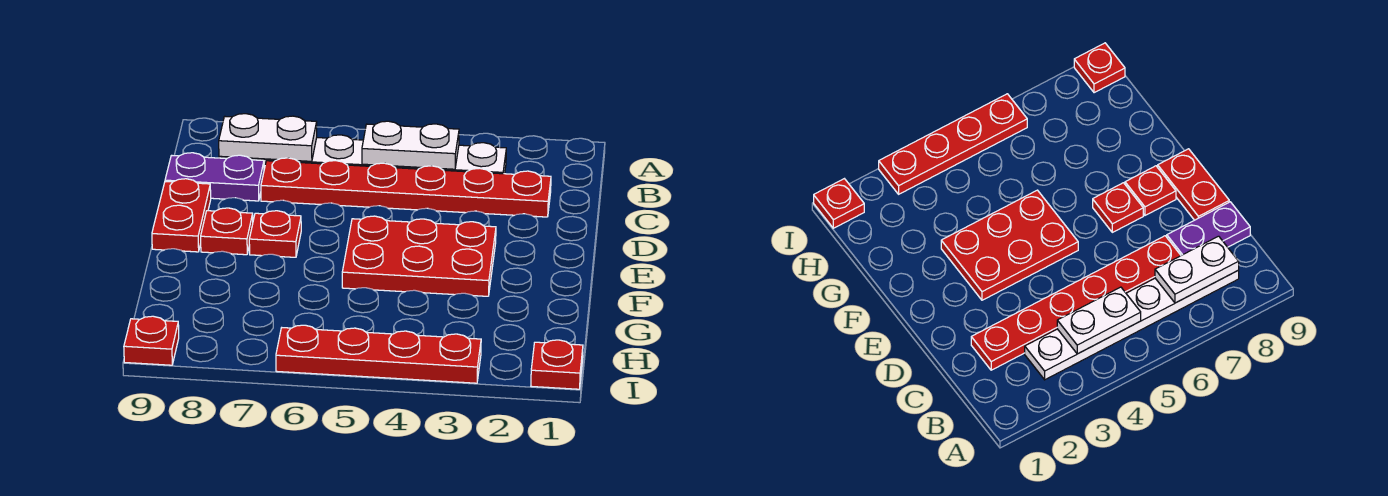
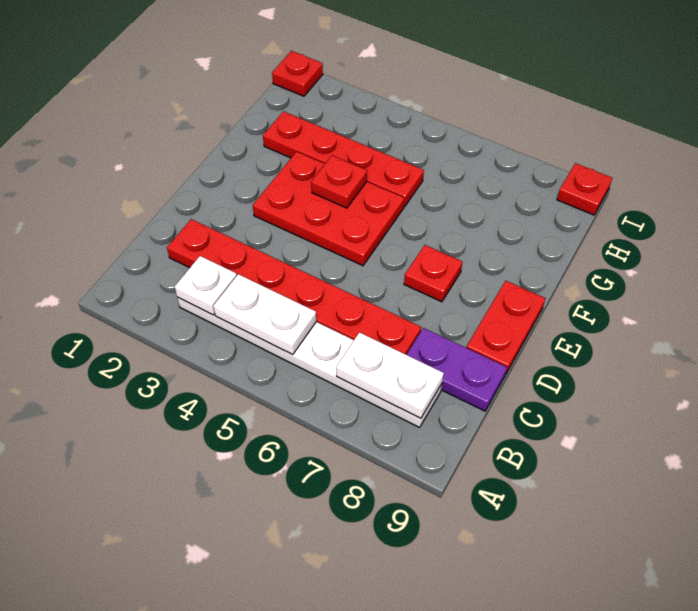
none -> white plate B3 level 2
red plate E8 level 1 -> red plate F4 level 2
red plate I3:I6 level 1 -> red plate G2:G5 level 1

